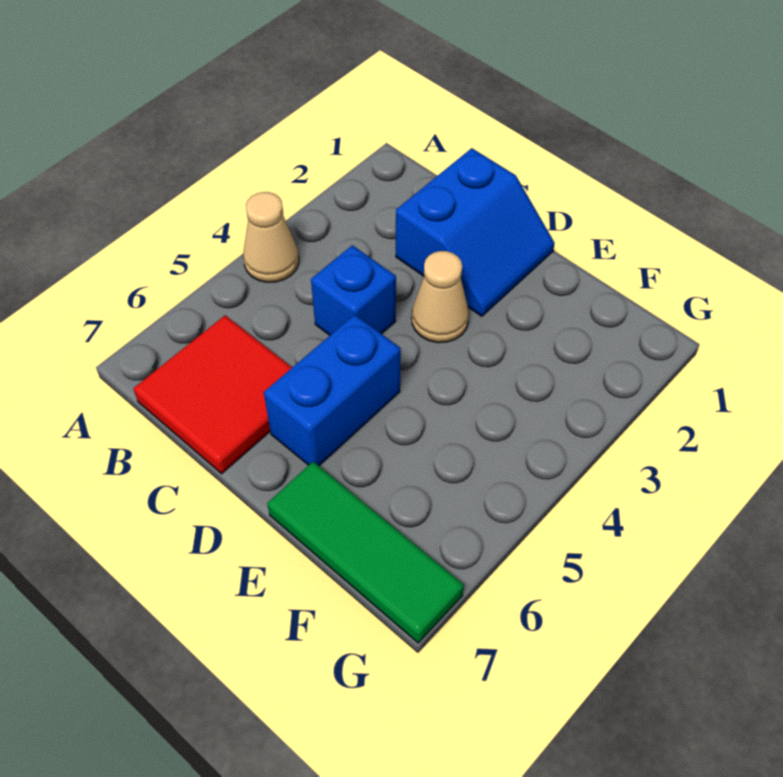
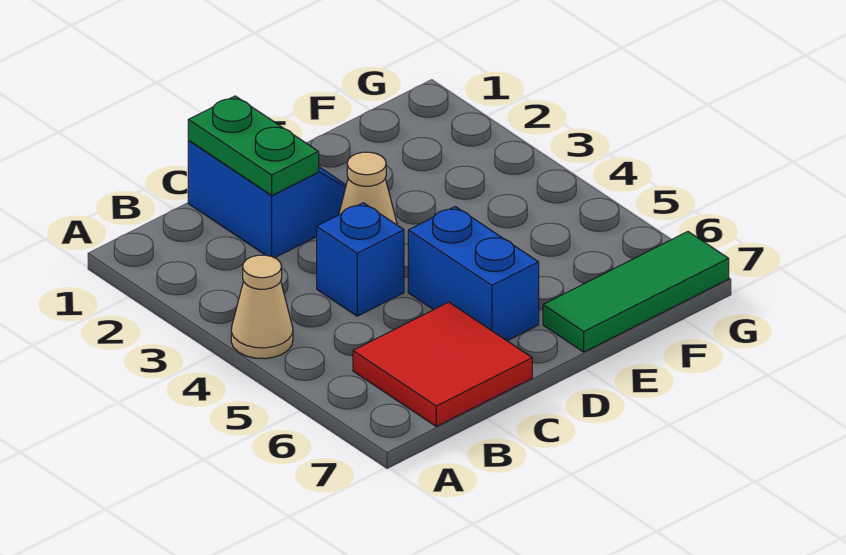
none -> green plate C1:C2 level 2

